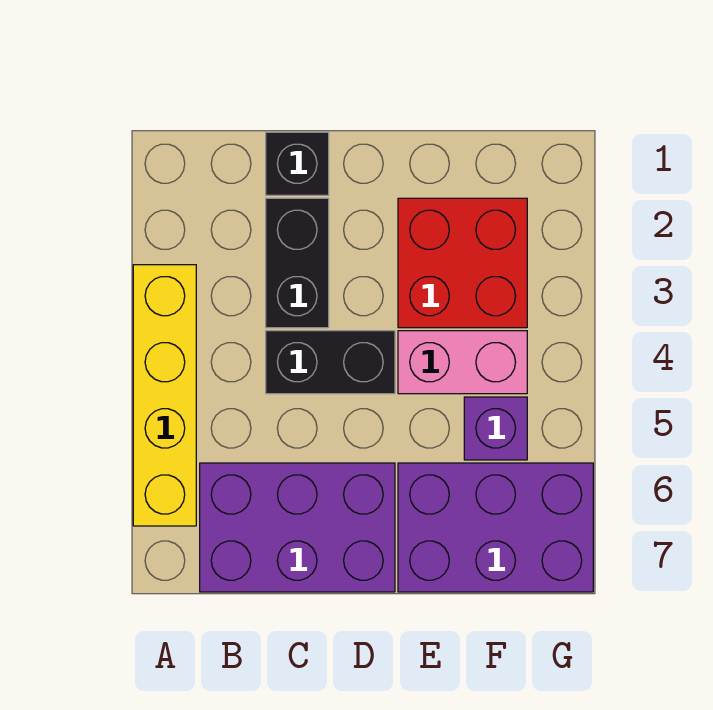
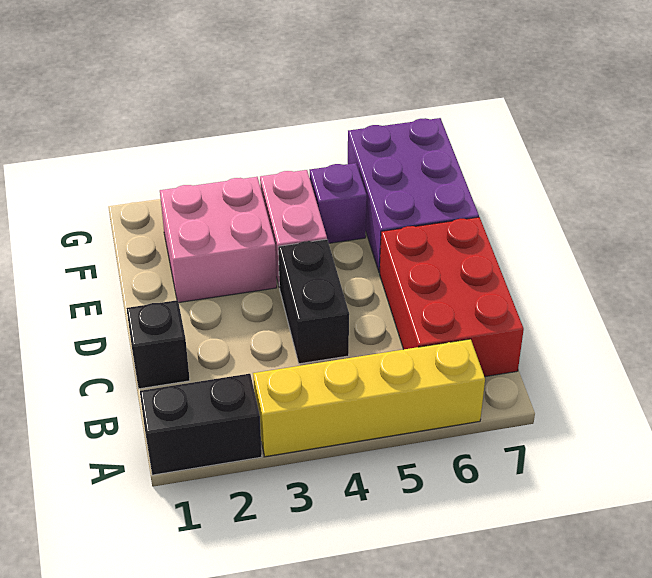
purple brick B6:D7 level 1 -> red brick B6:D7 level 1
black brick C2:C3 level 1 -> black brick A1:A2 level 1
red brick E2:F3 level 1 -> pink brick E2:F3 level 1

